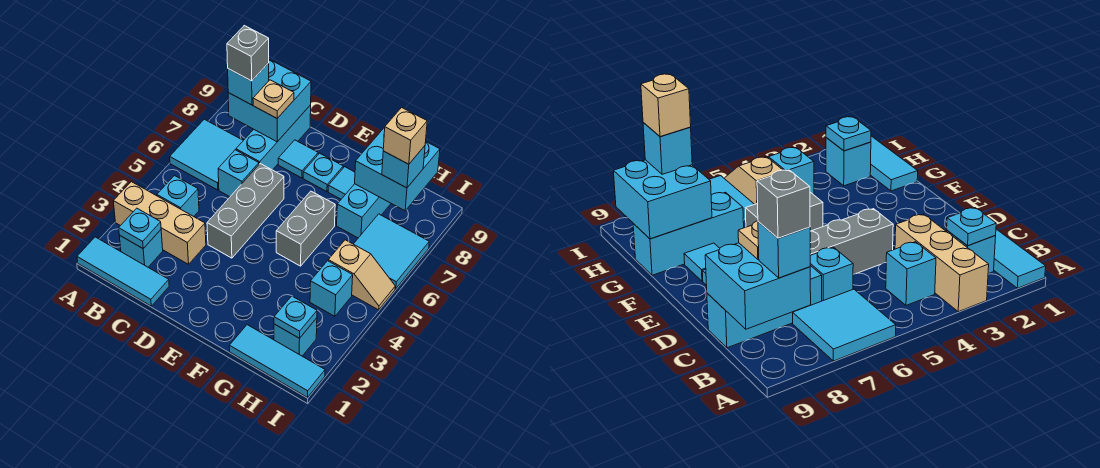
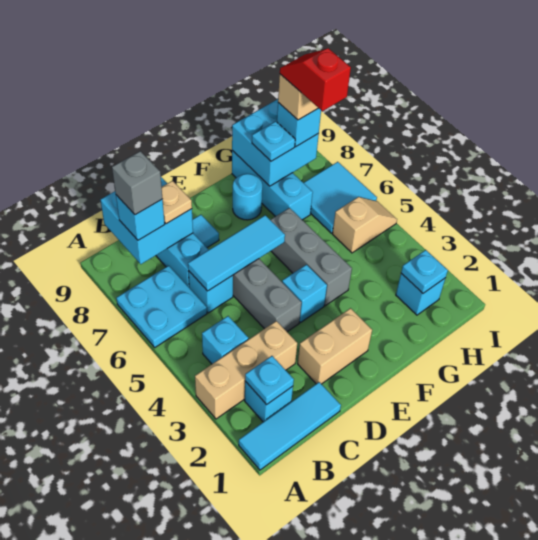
cyan tile A6:B7 level 1 -> cyan plate A6:B7 level 1
none -> tan brick D2:E2 level 1
cyan plate E8 level 1 -> cyan plate G8 level 3
grey brick F5:F6 level 1 -> grey brick F4:F6 level 1
cyan tile F8 level 1 -> cyan round brick F8 level 1
cyan tile G1:I1 level 1 -> cyan tile C6:E6 level 2
cyan brick H4 level 1 -> cyan brick E4 level 1
none -> red slope H7:H8 level 5 top 7

